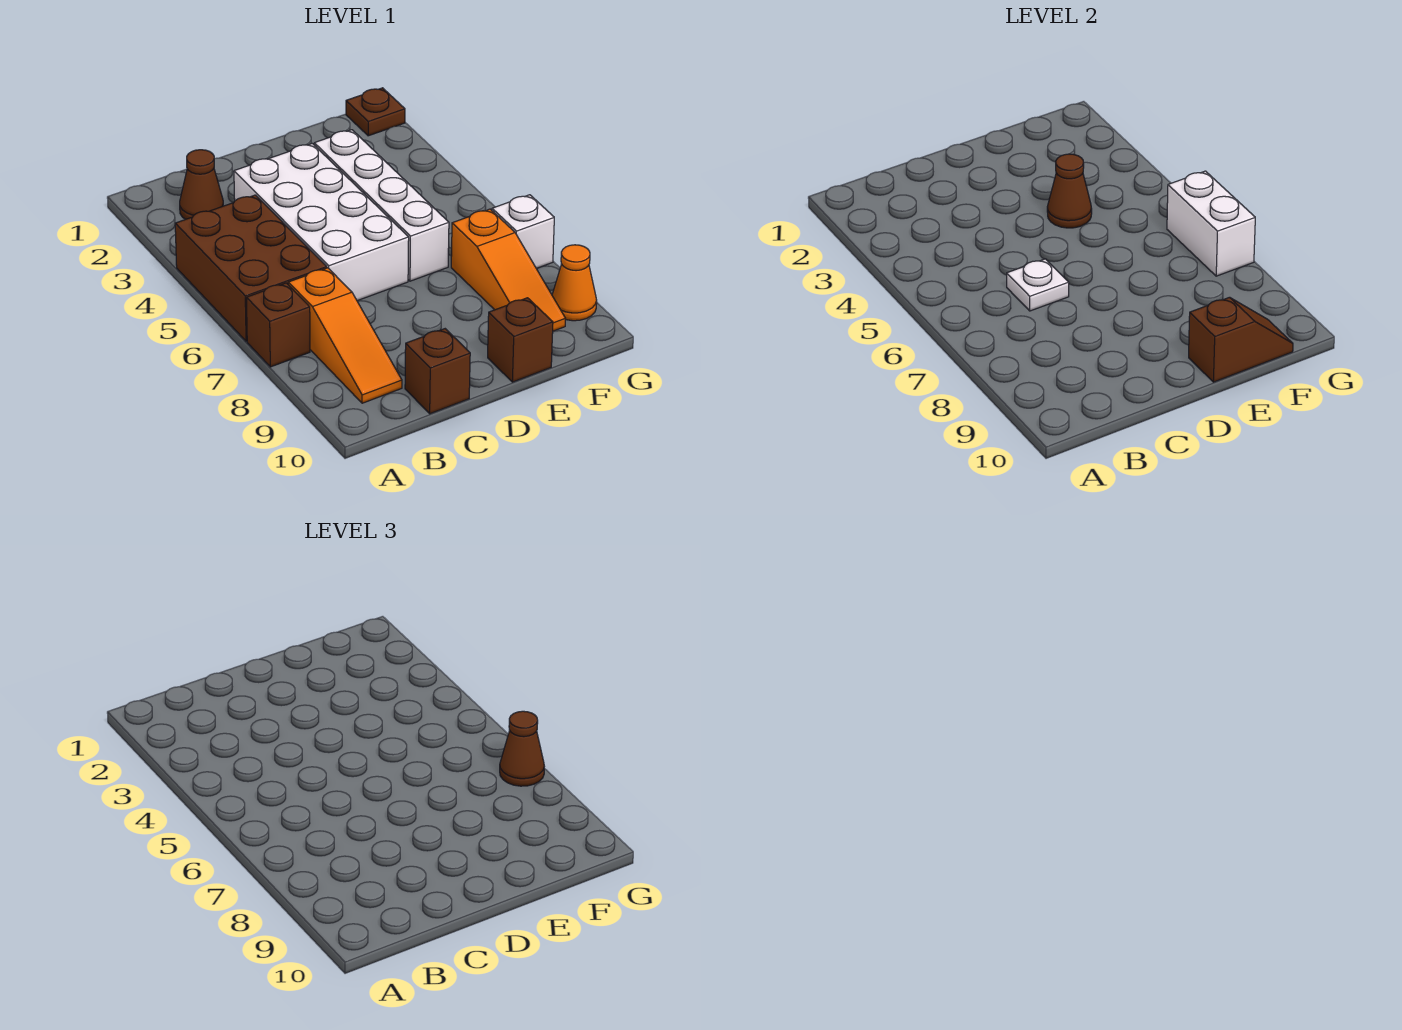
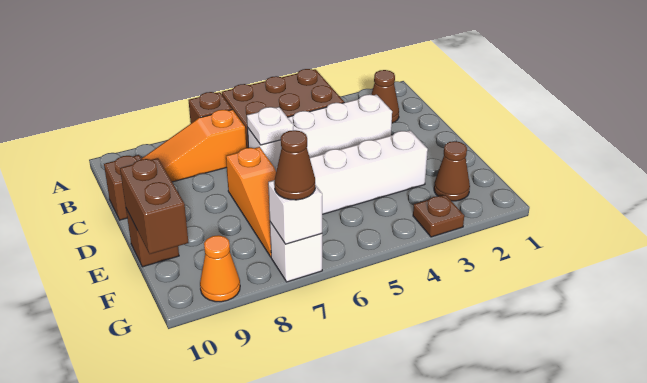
white brick C3:D6 level 1 -> white brick C3:C6 level 1
brown cone E4 level 2 -> brown cone F2 level 1
brown slope E10:F10 level 2 top E -> brown brick E10:F10 level 2
orange slope F7:F9 level 1 top 7 -> orange slope D7:F7 level 1 top D
brown plate G1 level 1 -> brown plate G3 level 1
white brick G6:G7 level 2 -> white brick G7 level 2

